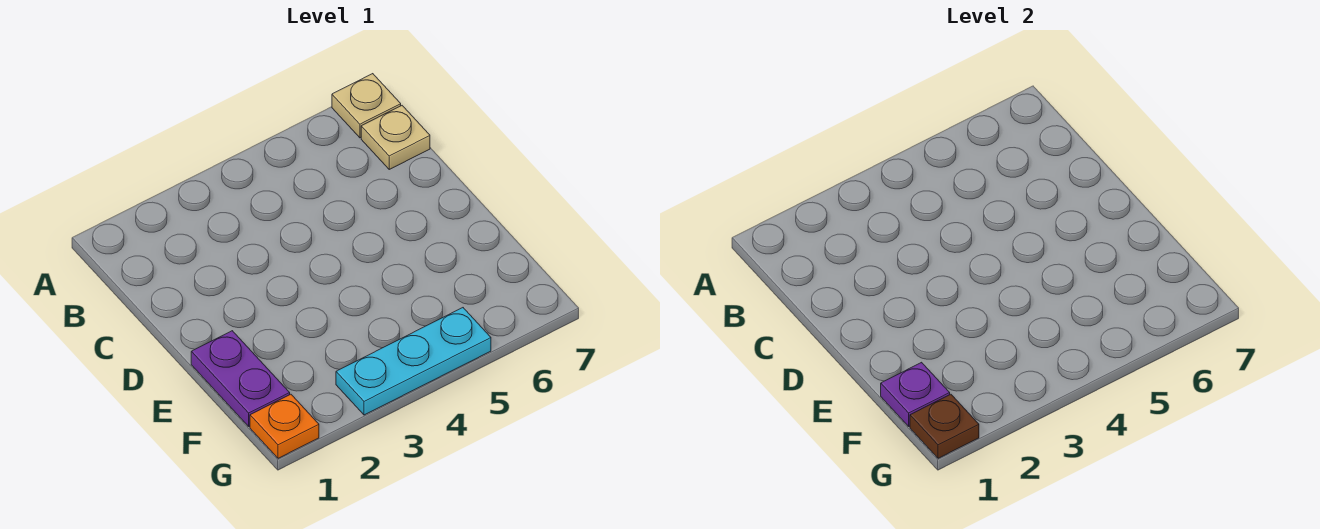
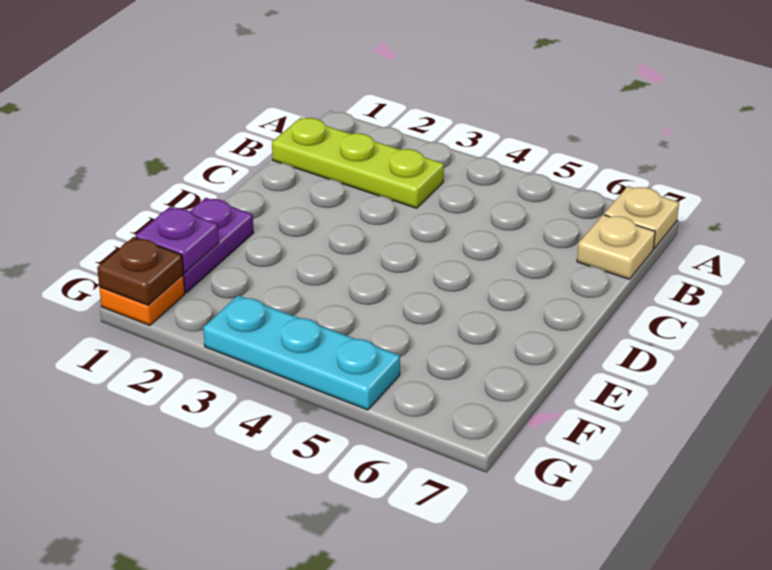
none -> lime plate B1:B3 level 1

